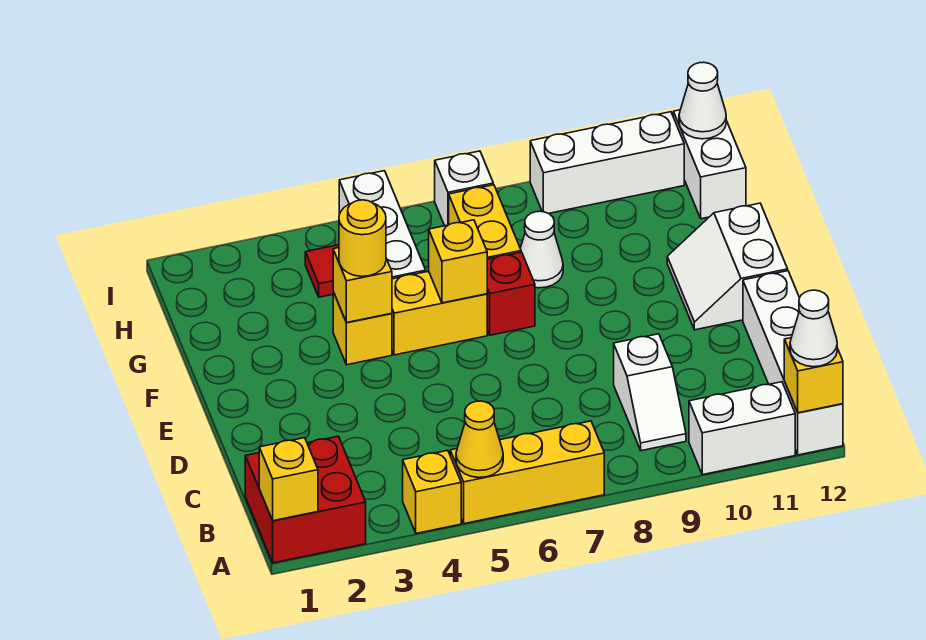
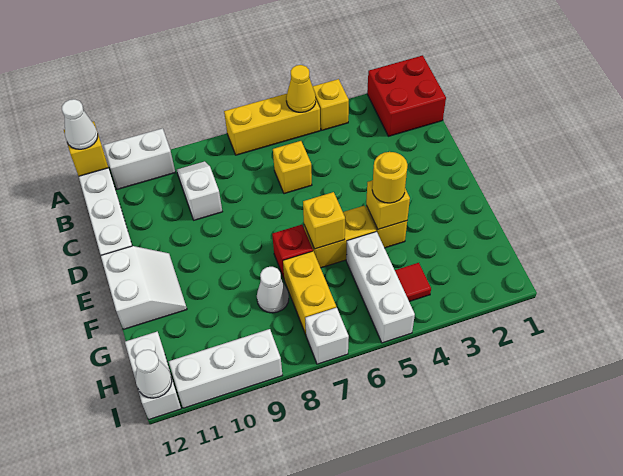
yellow brick A1 level 2 -> yellow brick C6 level 1

